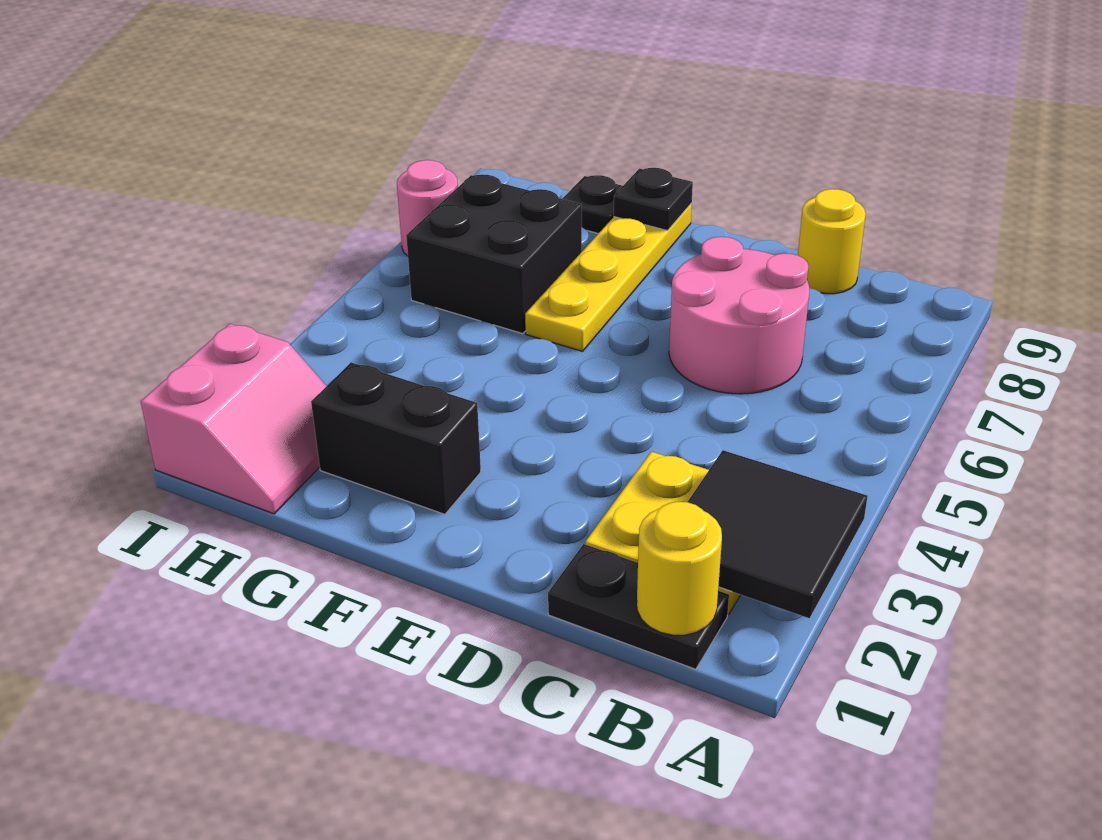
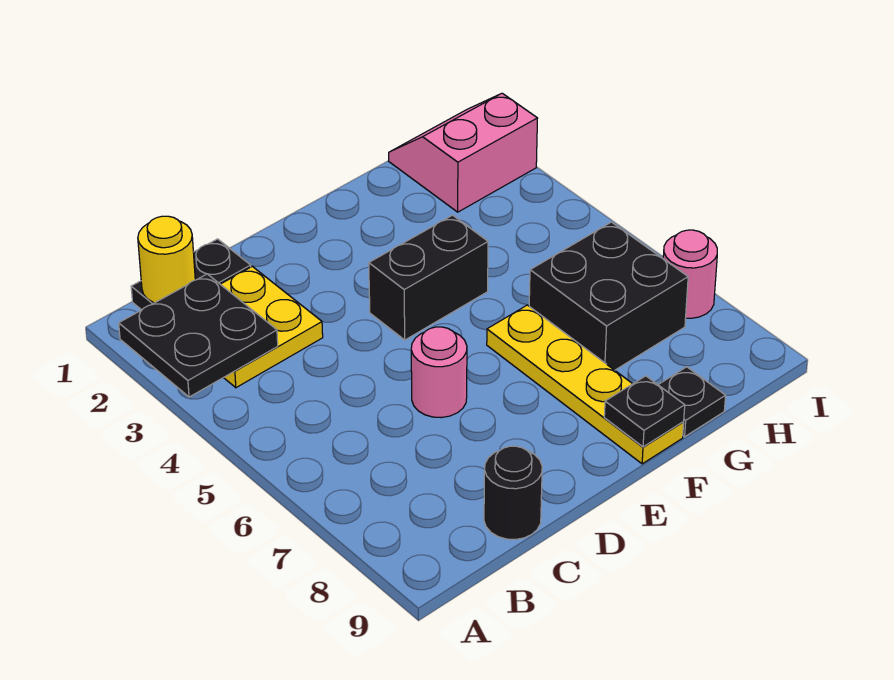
black tile A2:B3 level 2 -> black plate A2:B3 level 2
pink round brick C6:D7 level 1 -> pink round brick D6 level 1
yellow round brick C9 level 1 -> black round brick C9 level 1
black brick F2:G2 level 1 -> black brick E4:F4 level 1
pink slope H1:I2 level 1 top I -> pink slope H1:I2 level 1 top 2

